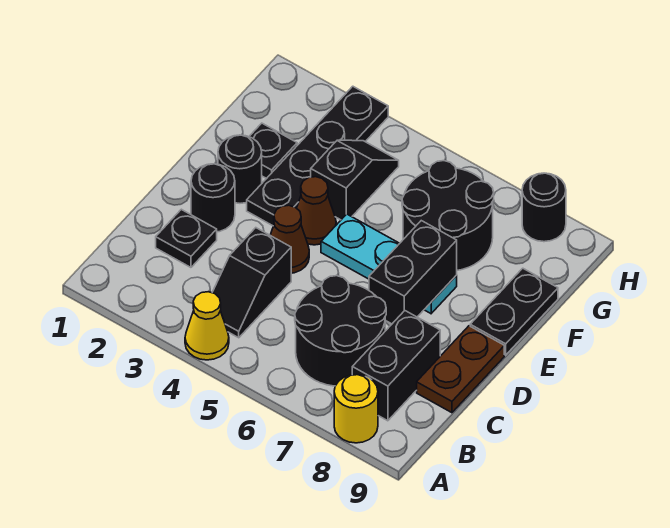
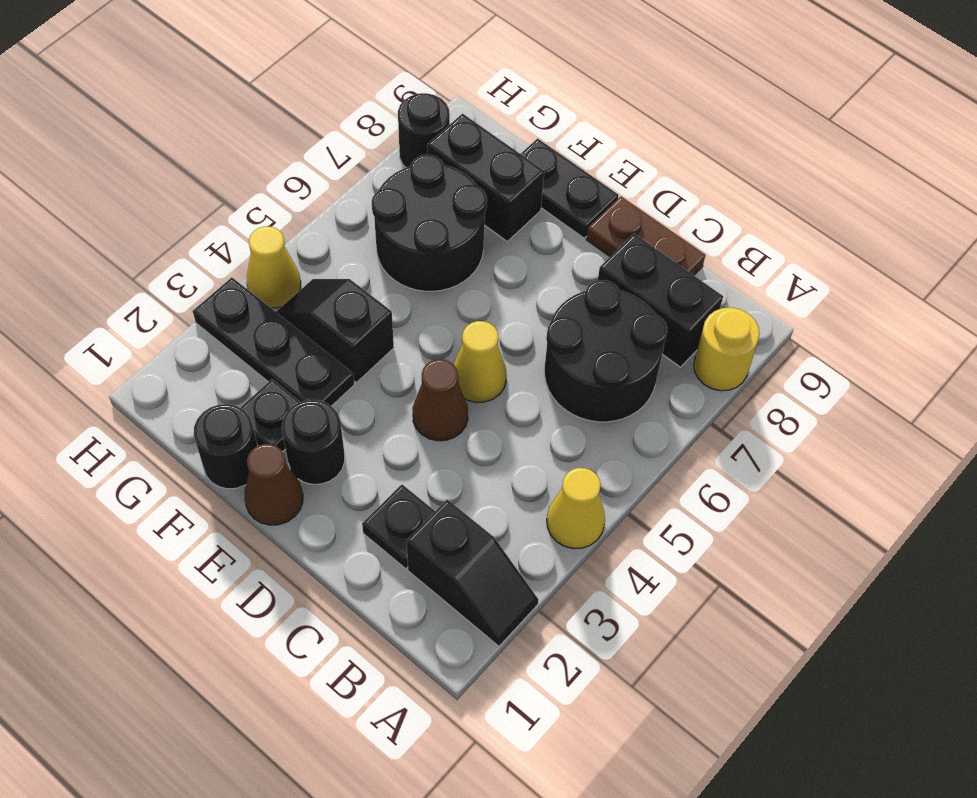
black slope B4:C4 level 1 top C -> black slope A2:B2 level 1 top B
black round brick D2 level 1 -> black round brick F1 level 1
none -> yellow cone D5 level 1
black brick D7:E7 level 2 -> black brick F8:G8 level 1
black plate E3:H3 level 1 -> black plate F3:H3 level 1
brown cone E4 level 1 -> brown cone E1 level 1
cyan plate E5:E7 level 1 -> none
none -> yellow cone H4 level 1

